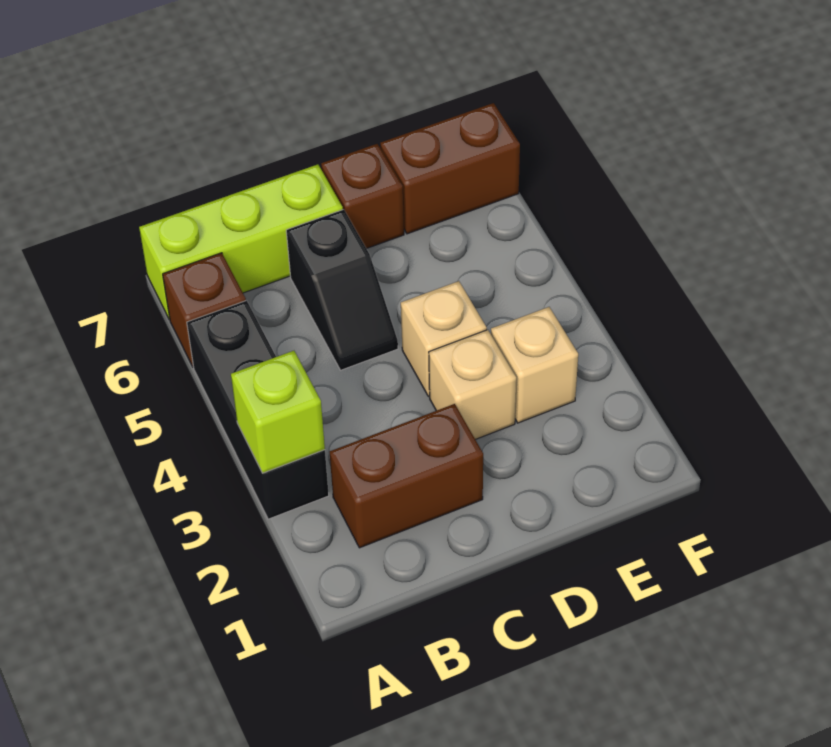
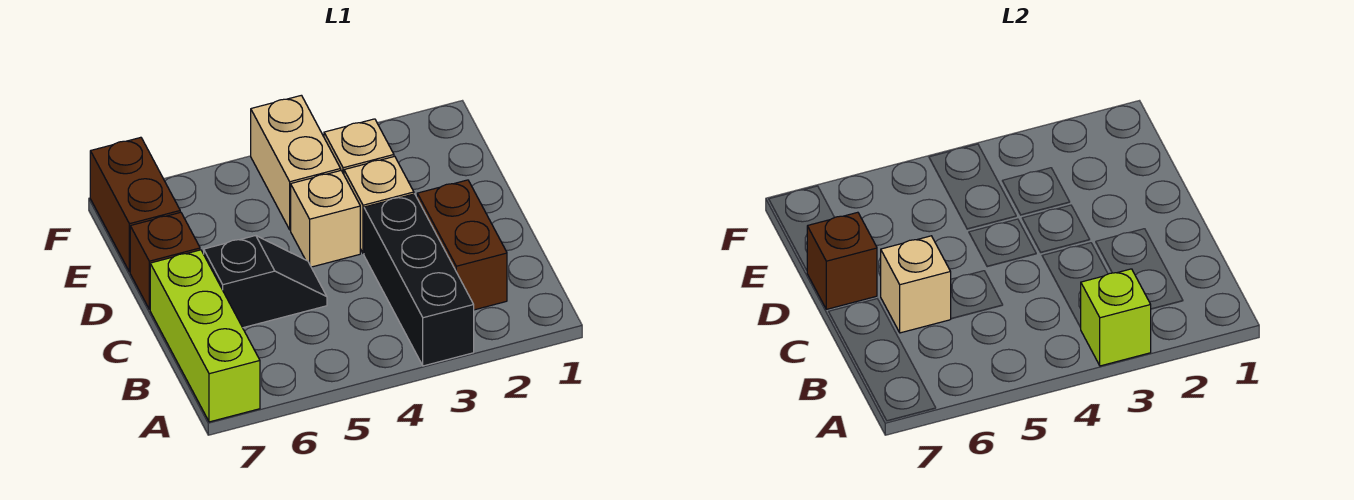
black brick A3:A5 level 1 -> black brick A3:C3 level 1
brown brick A6 level 1 -> brown brick D7 level 2
none -> tan brick C6 level 2
none -> tan brick E4:F4 level 1

